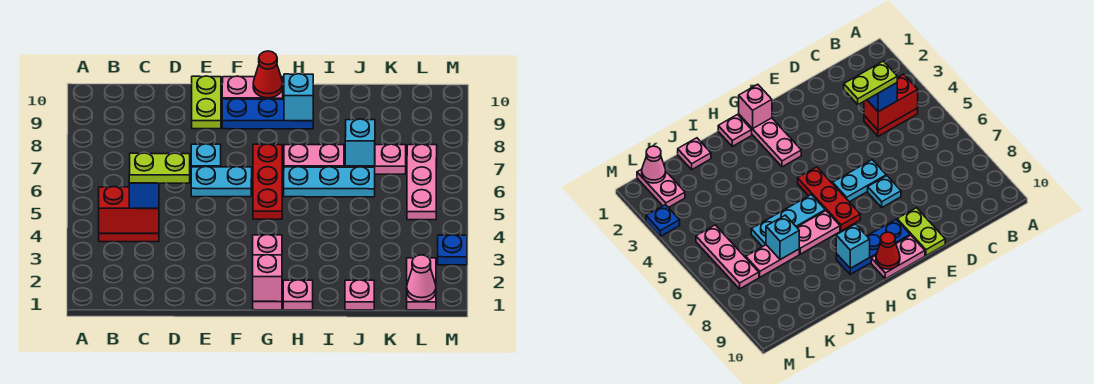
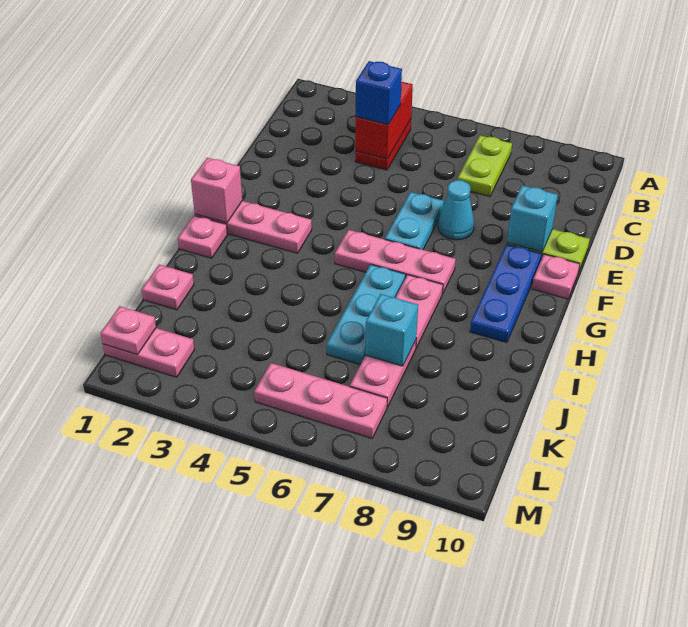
lime plate C4:D4 level 4 -> lime plate B7:C7 level 1
cyan plate E7 level 1 -> cyan cone E7 level 1
pink plate F10:G10 level 1 -> pink plate F10 level 1
red plate G5:G7 level 1 -> pink plate G5:G7 level 1
red cone G10 level 2 -> none
cyan brick H9 level 2 -> cyan brick E9 level 2
pink cone L1 level 2 -> pink plate L1 level 2
blue plate M3 level 1 -> none

